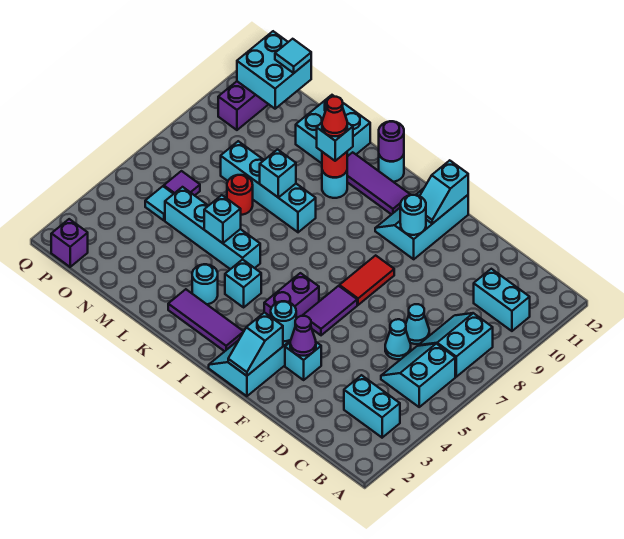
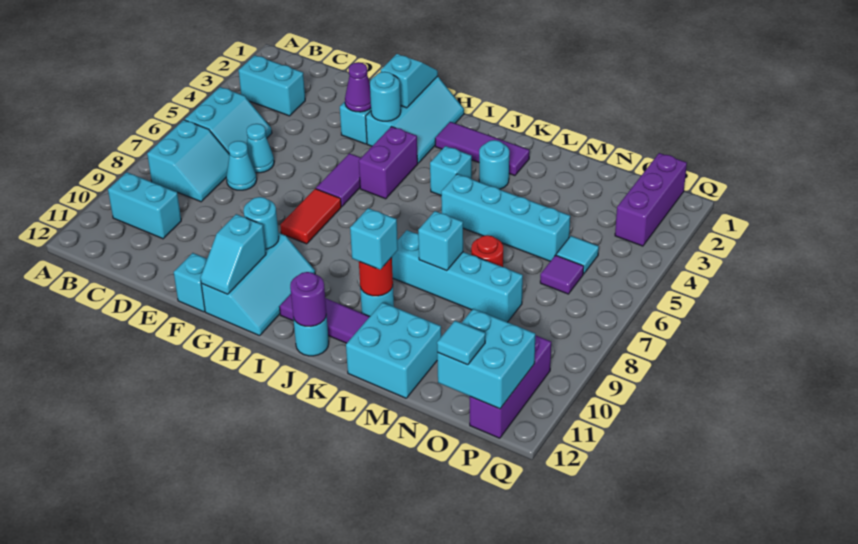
cyan slope G11:G12 level 2 top 12 -> cyan slope G11:G12 level 2 top 11
red cone K10 level 4 -> none
cyan brick L5 level 2 -> cyan brick F12 level 1
purple brick P1 level 1 -> purple brick P1:P3 level 1

